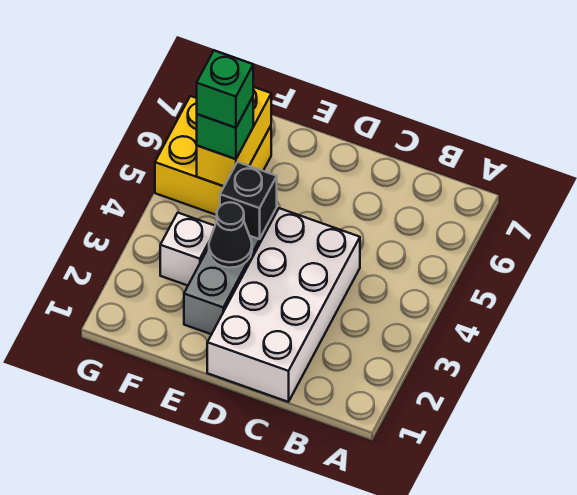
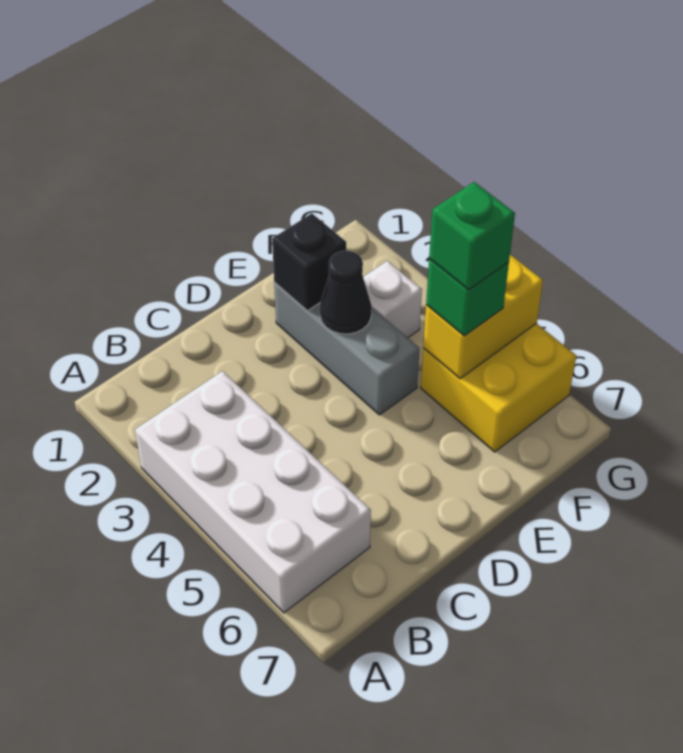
white brick C1:D4 level 1 -> white brick A3:B6 level 1
black brick E4 level 2 -> black brick E2 level 2
yellow brick F5:F6 level 2 -> yellow brick F5:G5 level 2

